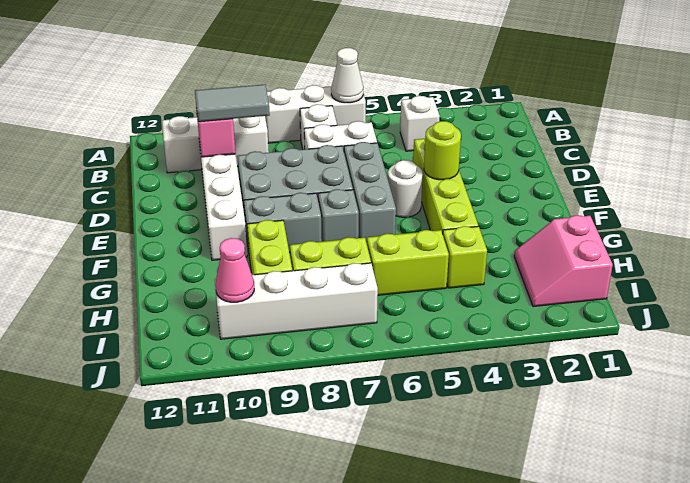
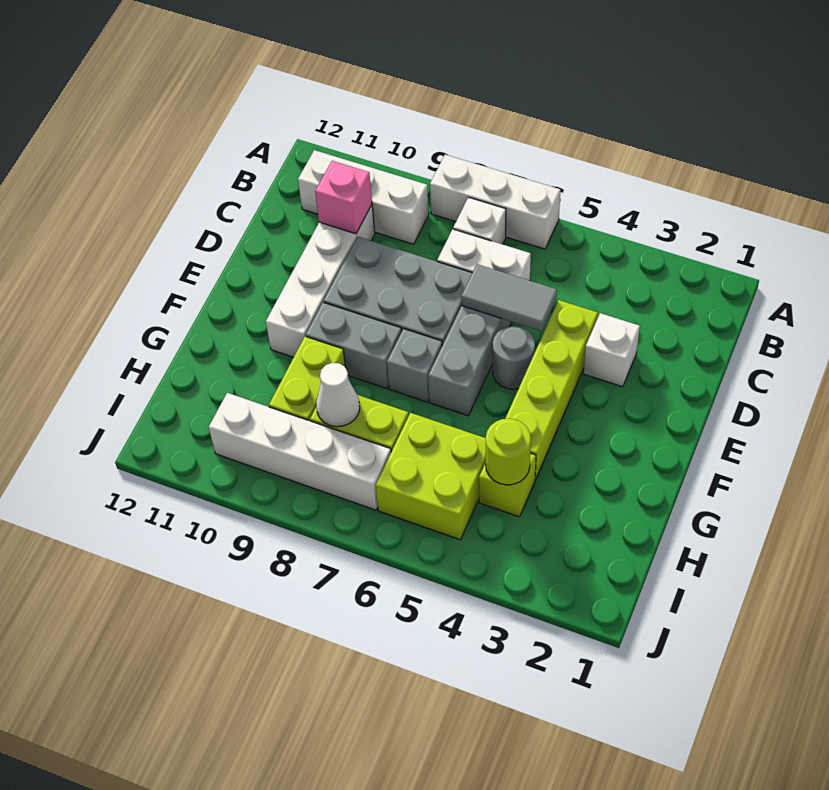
white cone A6 level 2 -> white cone H8 level 2
white brick B4 level 1 -> white brick D3 level 1
grey tile C9:C10 level 3 -> grey tile D5:D6 level 2
lime round brick E4 level 2 -> lime round brick H4 level 2
white round brick E5 level 1 -> grey round brick E5 level 1
pink slope H1:I2 level 1 top 1 -> none
lime brick H5:H6 level 1 -> lime brick H5:I6 level 1
pink cone I10 level 2 -> none

